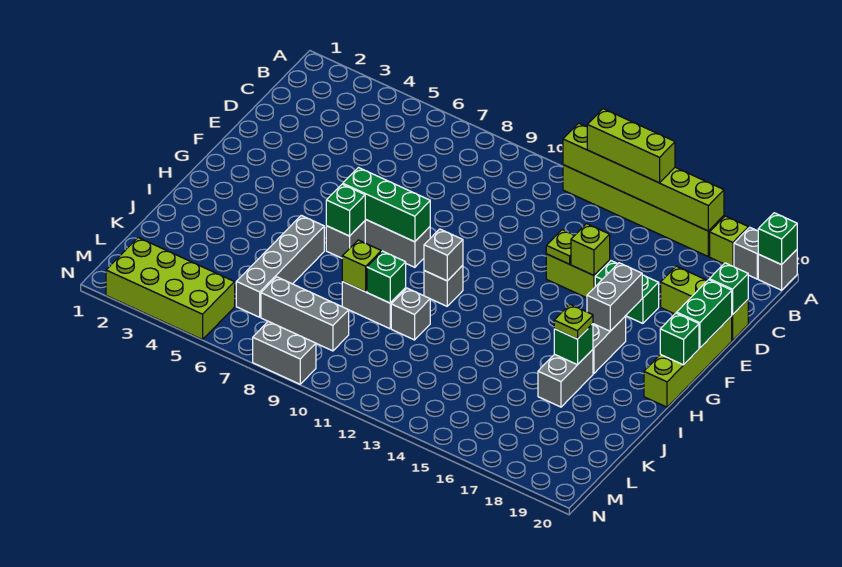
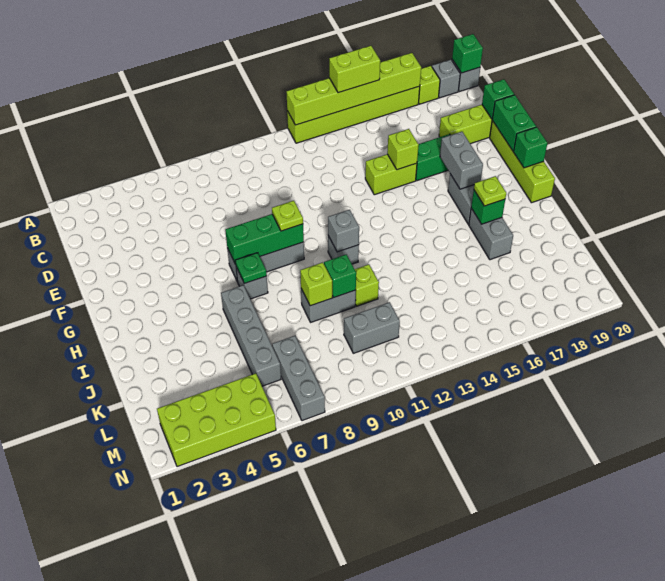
lime brick A13:A15 level 3 -> lime brick A14:A15 level 3
lime plate E14 level 2 -> lime plate G9 level 3
green brick H7 level 2 -> green plate H7 level 2
grey brick J11 level 1 -> lime brick J11 level 1
grey brick L7:L9 level 1 -> grey brick L7:N7 level 1
grey brick N8:N9 level 1 -> grey brick L10:L11 level 1

